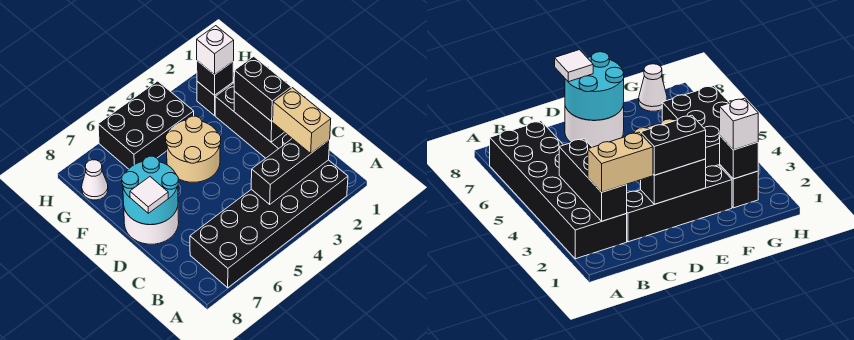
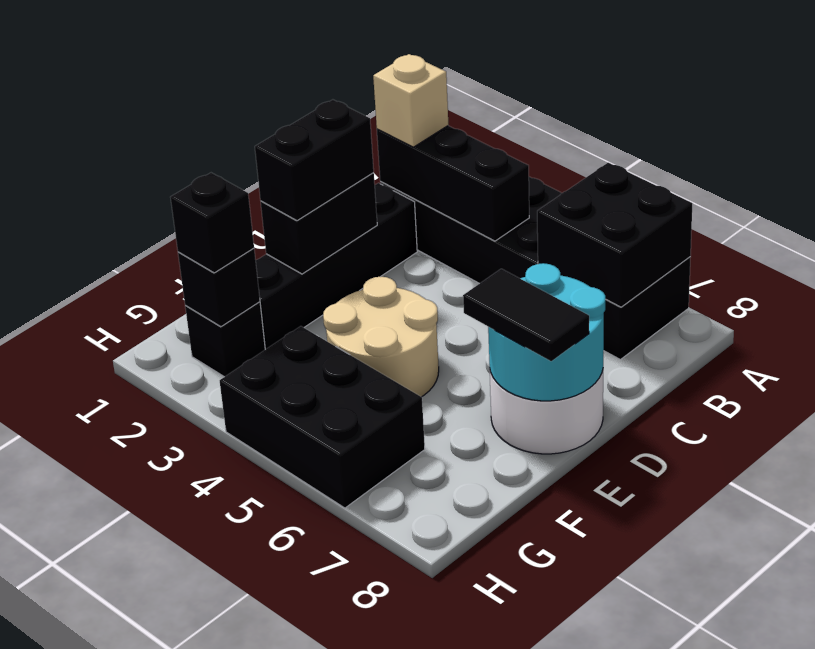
none -> black brick A6:B7 level 2
tan brick B2:C2 level 3 -> tan brick B2 level 3
white tile D8 level 3 -> none
none -> black tile E7:E8 level 3
white brick G2 level 3 -> black brick G2 level 3
white cone G8 level 1 -> none

